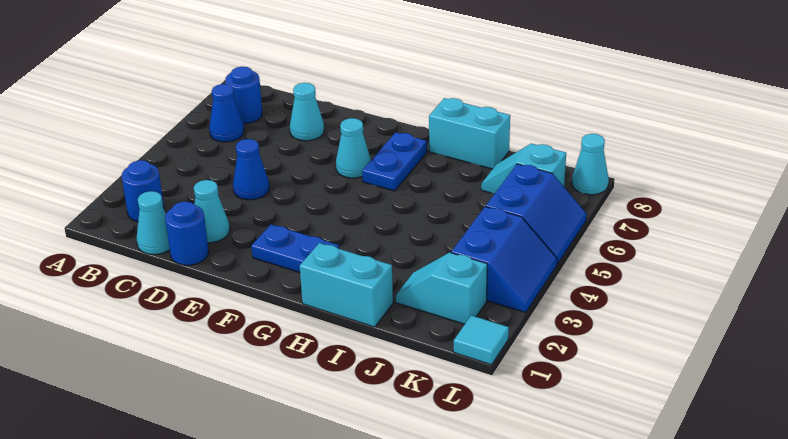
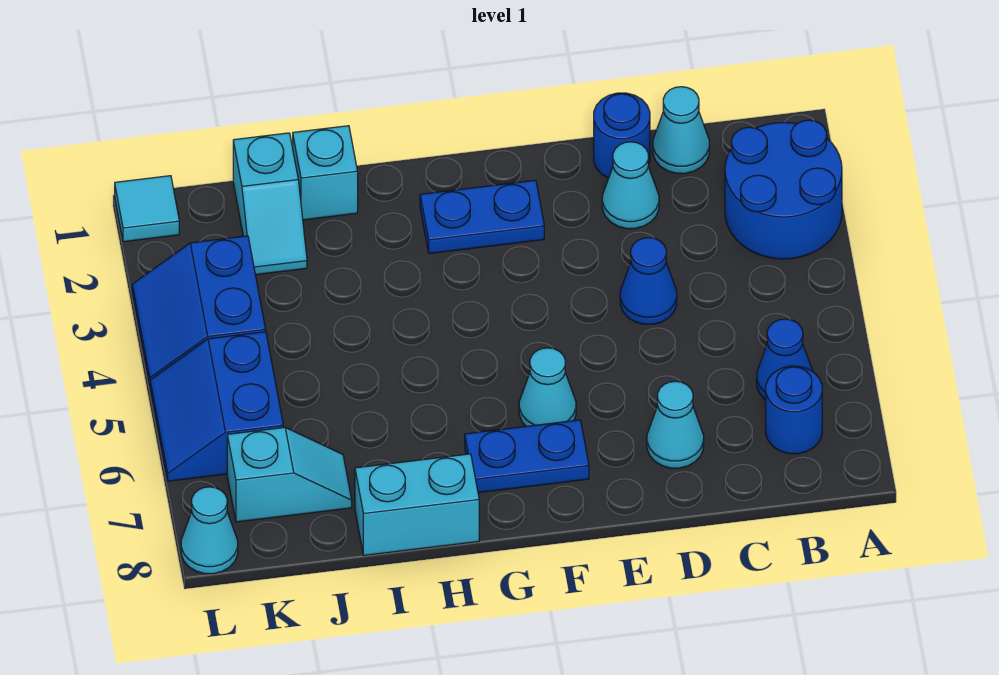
blue round brick B2 level 1 -> blue round brick A2:B3 level 1
blue plate G6:G7 level 1 -> blue plate F7:G7 level 1
cyan brick H1:I1 level 1 -> cyan brick I1 level 1
cyan slope J2:K2 level 1 top K -> cyan slope J1:J2 level 1 top 1

